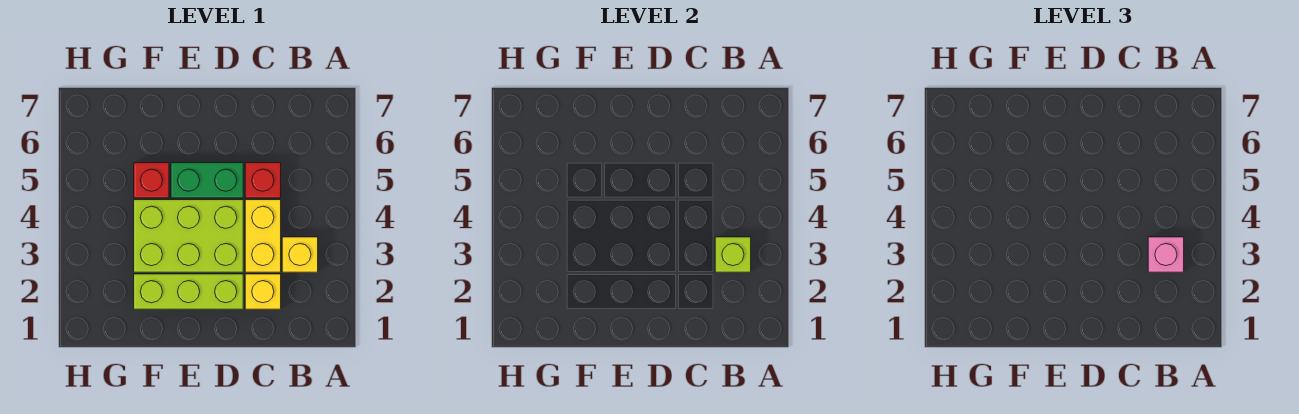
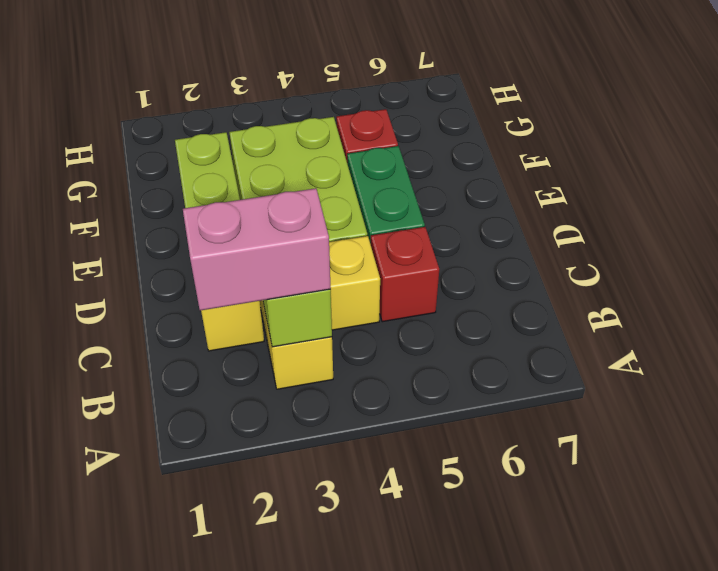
pink brick B3 level 3 -> pink brick B2:B3 level 3

